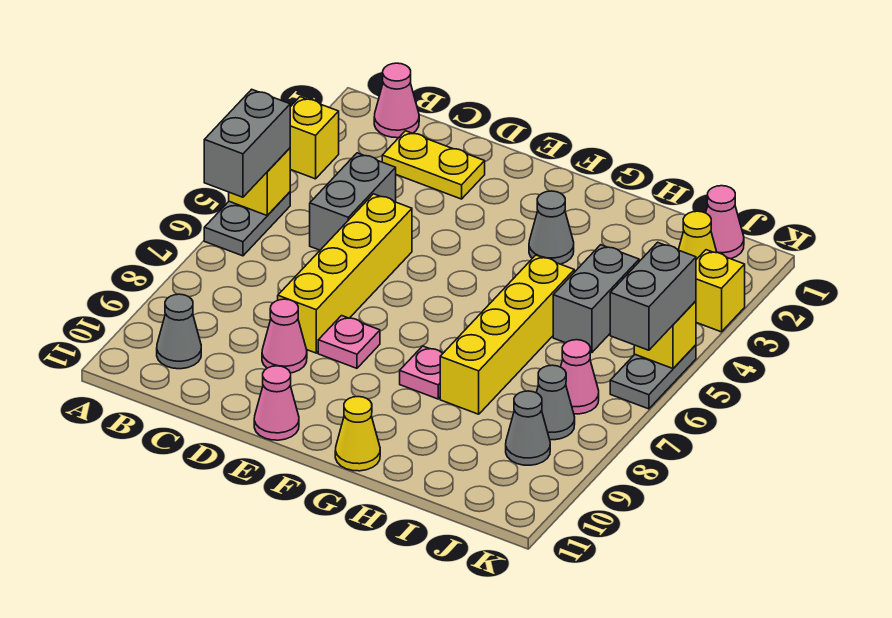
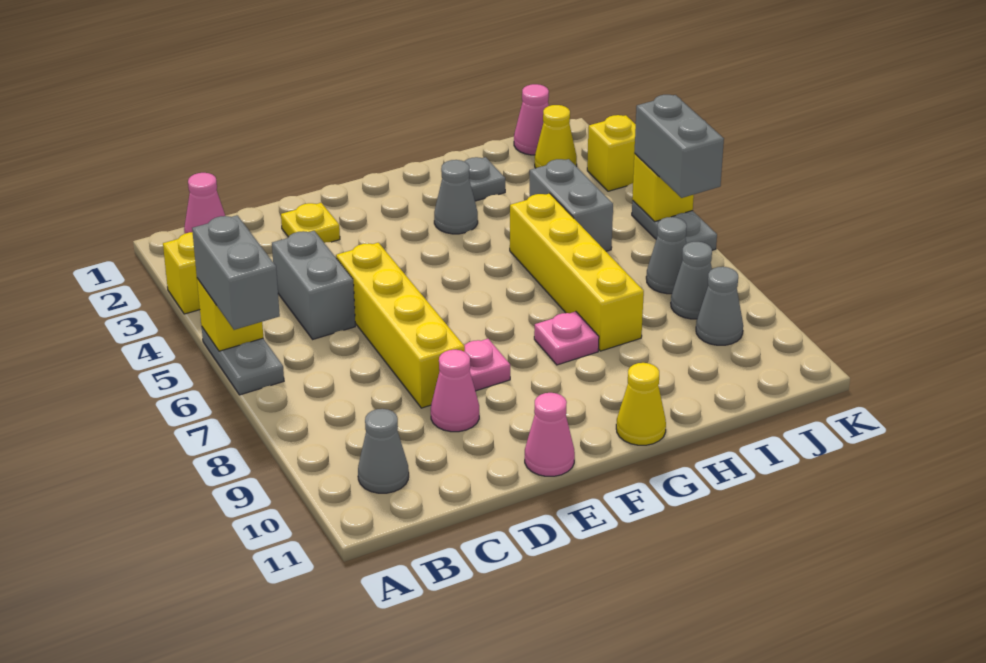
yellow plate C2:D2 level 1 -> yellow plate D2 level 1
none -> grey plate H2 level 1
pink cone J7 level 1 -> grey cone J7 level 1

